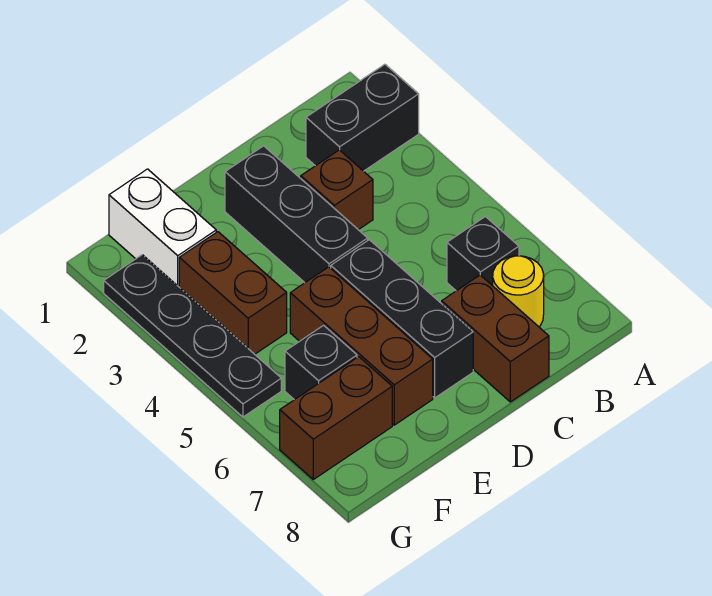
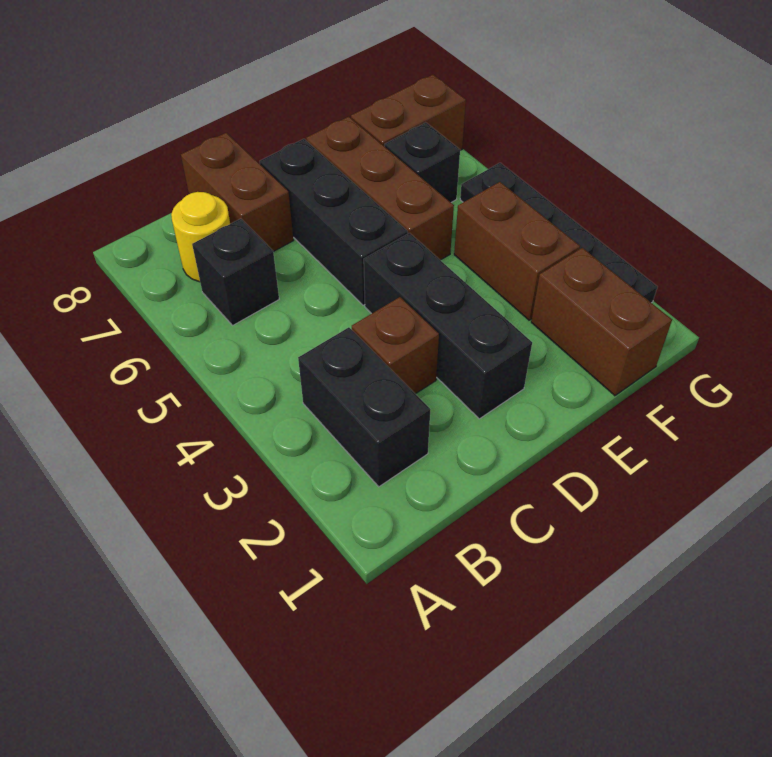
black brick A2:B2 level 1 -> black brick B2:B3 level 1
white brick F1:F2 level 1 -> brown brick F1:F2 level 1

